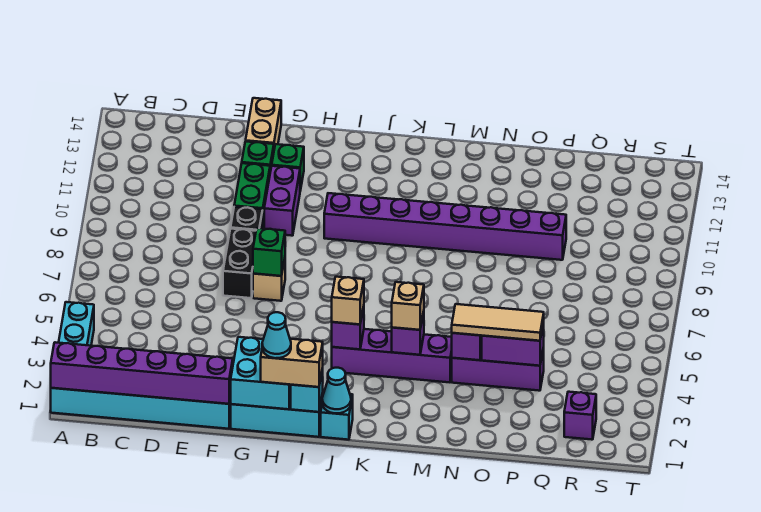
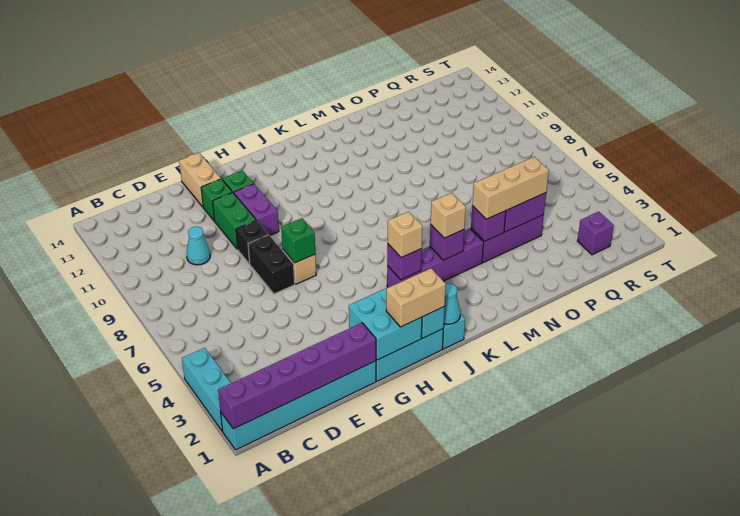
cyan cone H1 level 4 -> cyan cone D10 level 1
purple brick I10:P10 level 1 -> none
tan tile N4:P4 level 3 -> tan brick N4:P4 level 3

